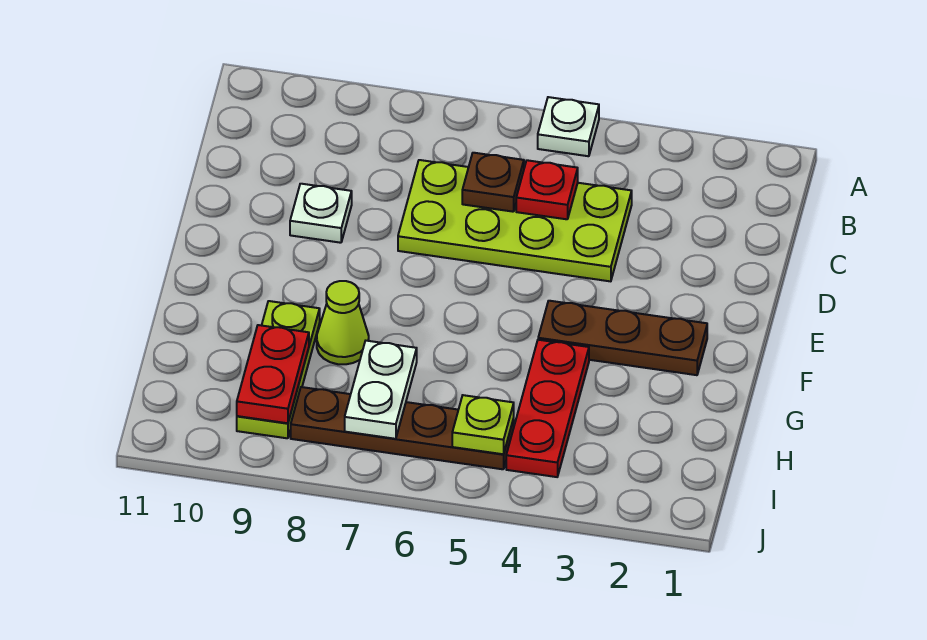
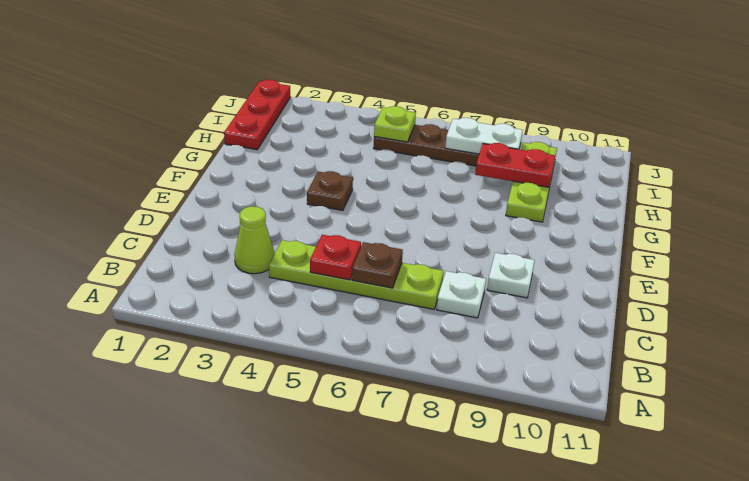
white plate A5 level 1 -> white plate C8 level 1
lime plate C4:D7 level 1 -> lime plate C4:C7 level 1
brown plate F2:F4 level 1 -> brown plate F4 level 1
red plate G4:I4 level 1 -> red plate H1:J1 level 1
lime cone G8 level 1 -> lime cone C3 level 1
white plate H7:I7 level 2 -> white plate I7:I8 level 2
red plate H9:I9 level 2 -> red plate H8:H9 level 2

